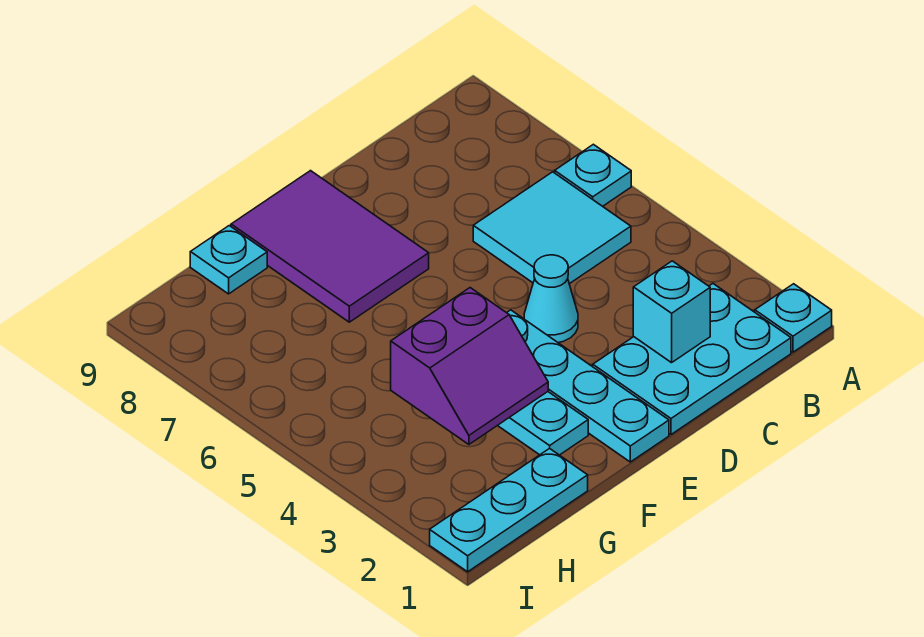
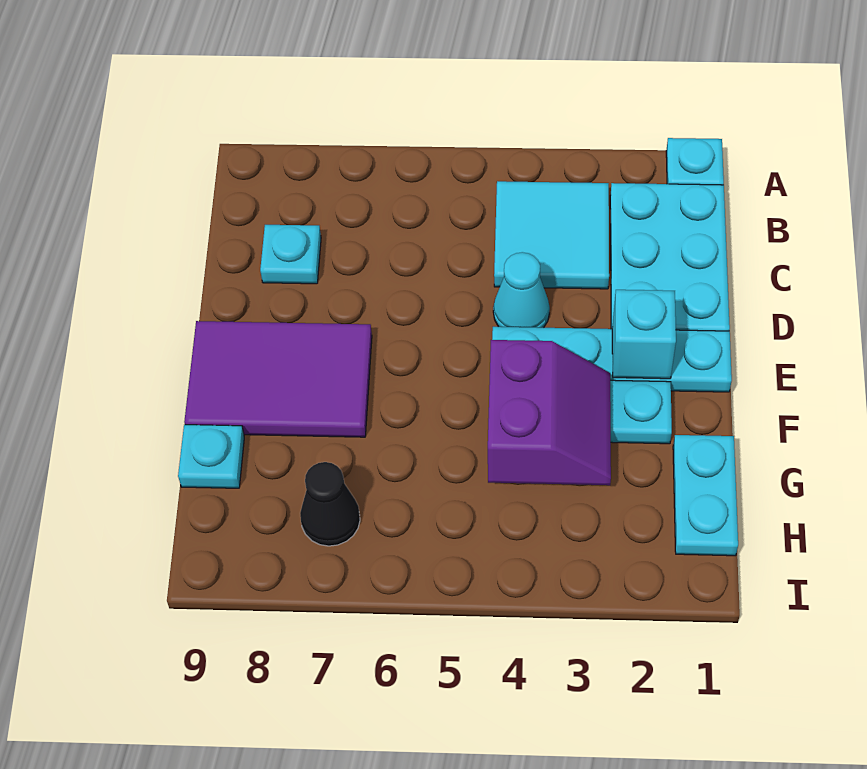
cyan plate A6 level 1 -> cyan plate C8 level 1
cyan tile B5:C6 level 1 -> cyan tile B3:C4 level 1
cyan brick C2 level 2 -> cyan brick E2 level 2
cyan plate G1:I1 level 1 -> cyan plate G1:H1 level 1
none -> black cone H7 level 1

